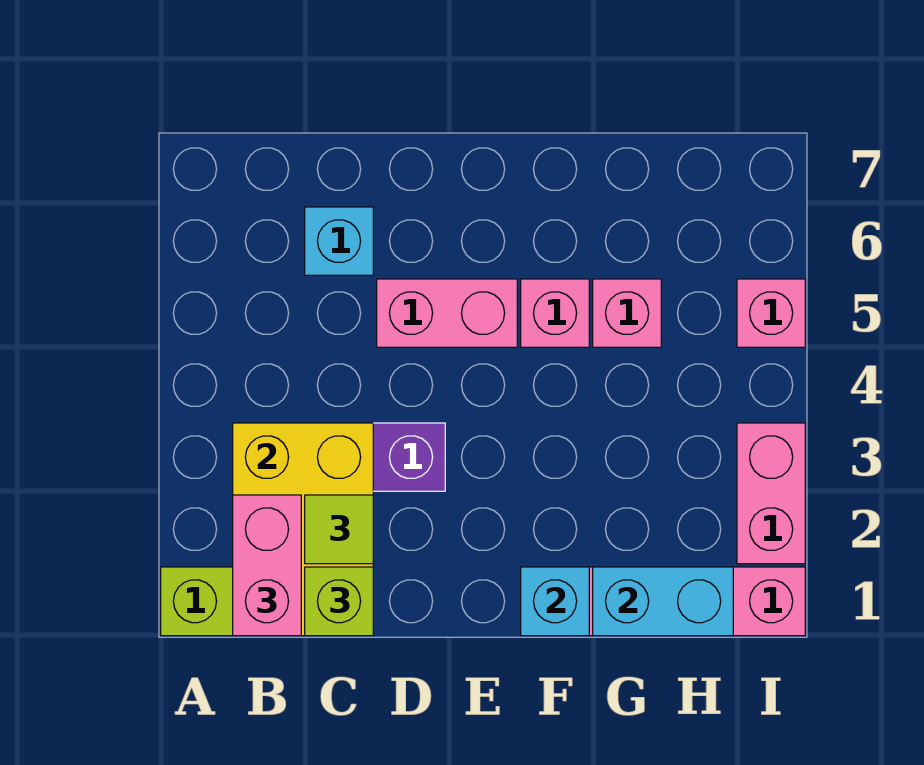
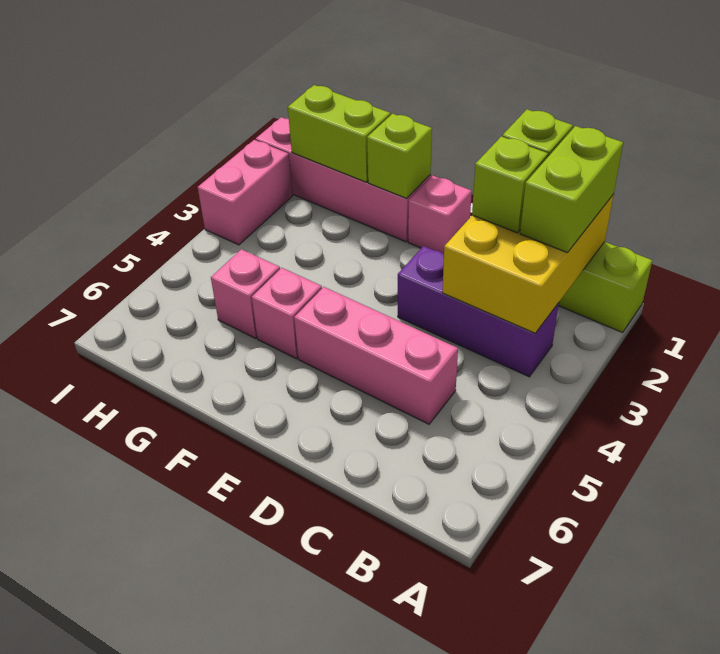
pink brick B1:B2 level 3 -> lime brick B1:B2 level 3
lime tile C2 level 3 -> lime brick C2 level 3
cyan brick C6 level 1 -> none
pink brick D5:E5 level 1 -> pink brick C5:E5 level 1
cyan brick F1 level 2 -> lime brick F1 level 2
cyan brick G1:H1 level 2 -> lime brick G1:H1 level 2
pink brick I5 level 1 -> pink brick E1 level 1

